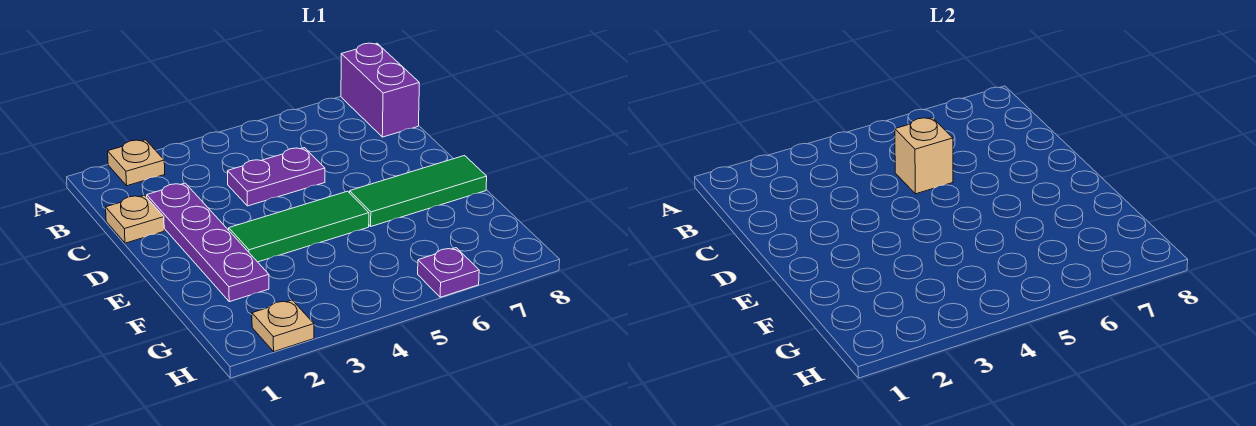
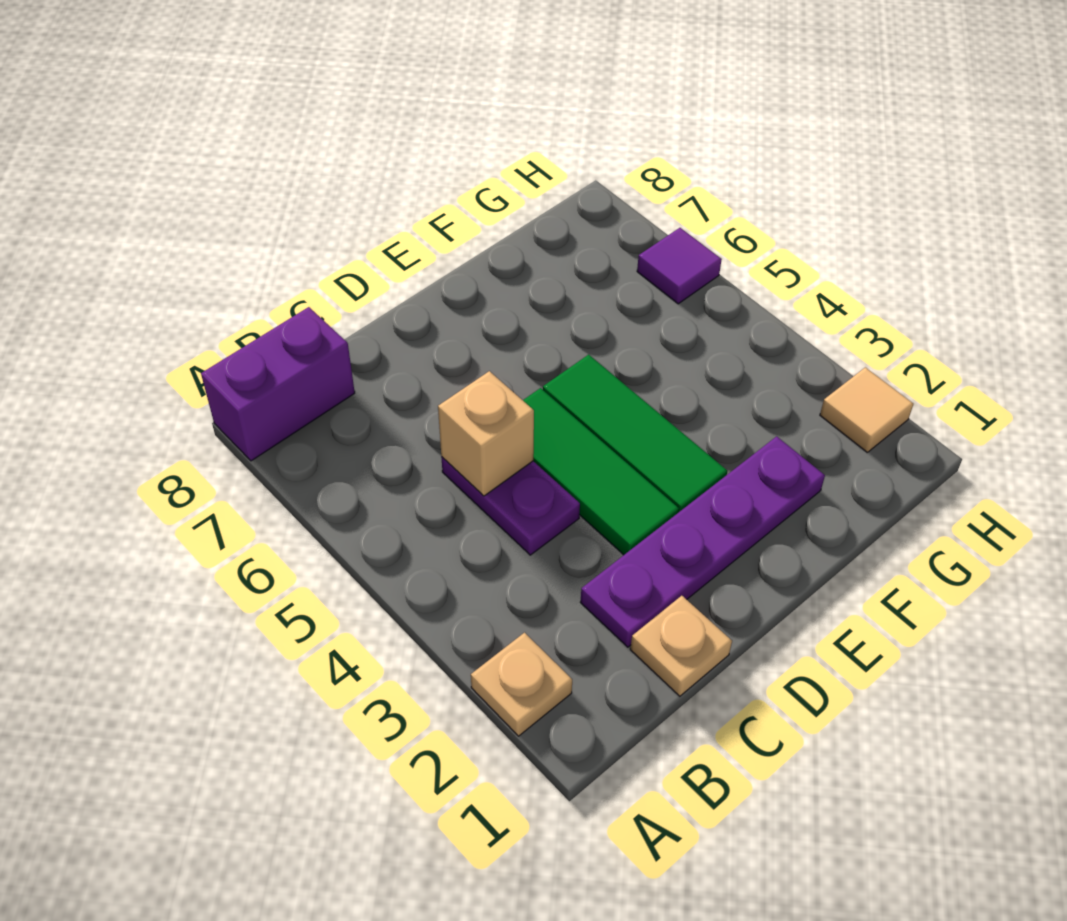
green tile E6:E8 level 1 -> green tile D3:D5 level 1
tan plate H2 level 1 -> tan tile H2 level 1
purple plate H6 level 1 -> purple tile H6 level 1

